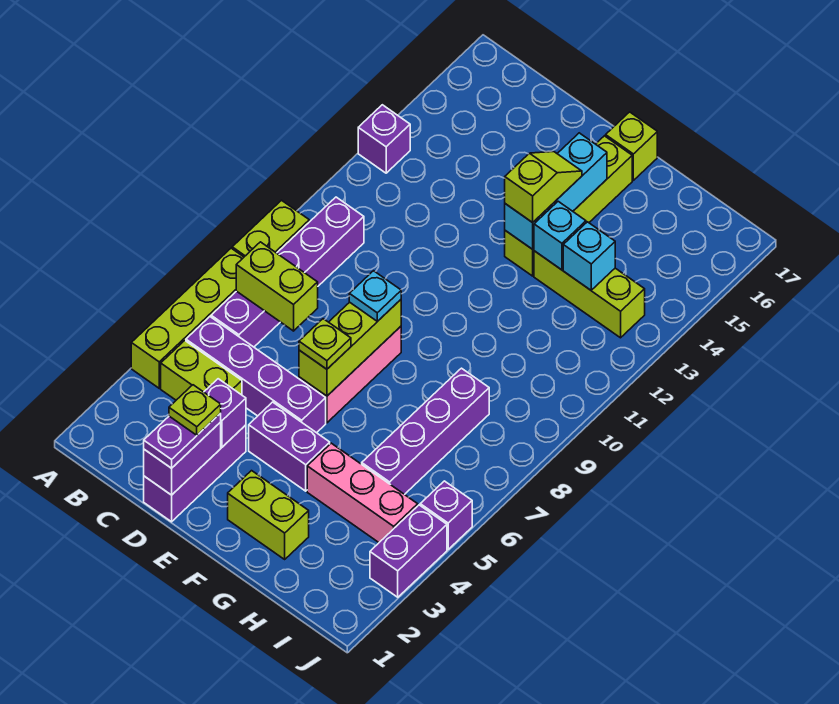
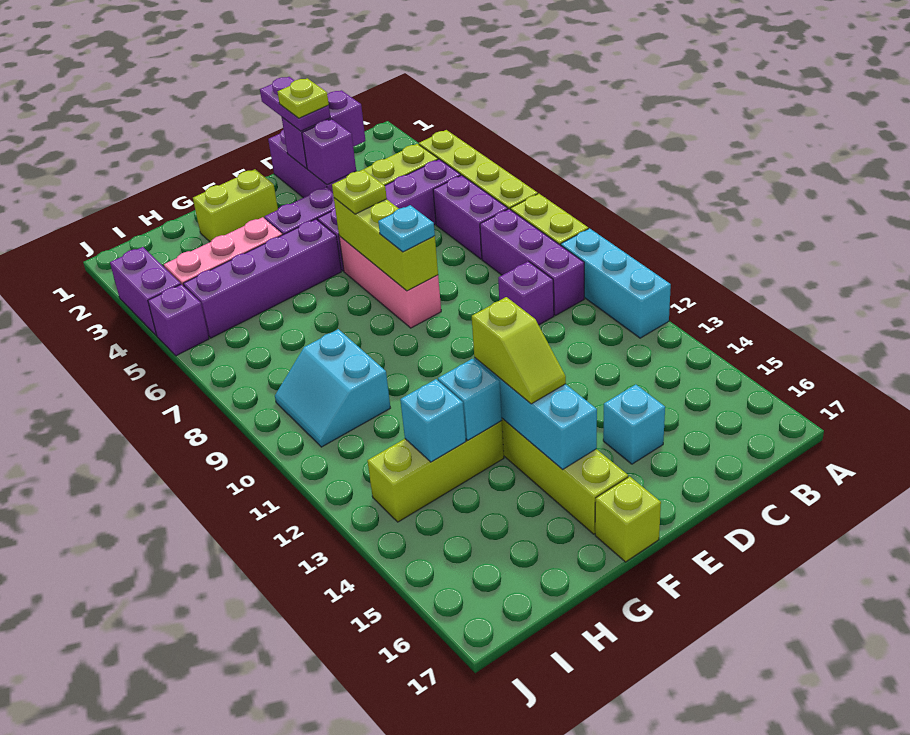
none -> cyan brick A10:A12 level 1
purple brick A13 level 1 -> purple brick C10 level 1
lime brick B7:C7 level 2 -> none
purple brick D1:D2 level 2 -> purple brick C2:D2 level 2
none -> cyan brick D15 level 1
purple brick H5:H8 level 1 -> purple brick F5:I5 level 1
none -> cyan slope H9:I10 level 1 top H

